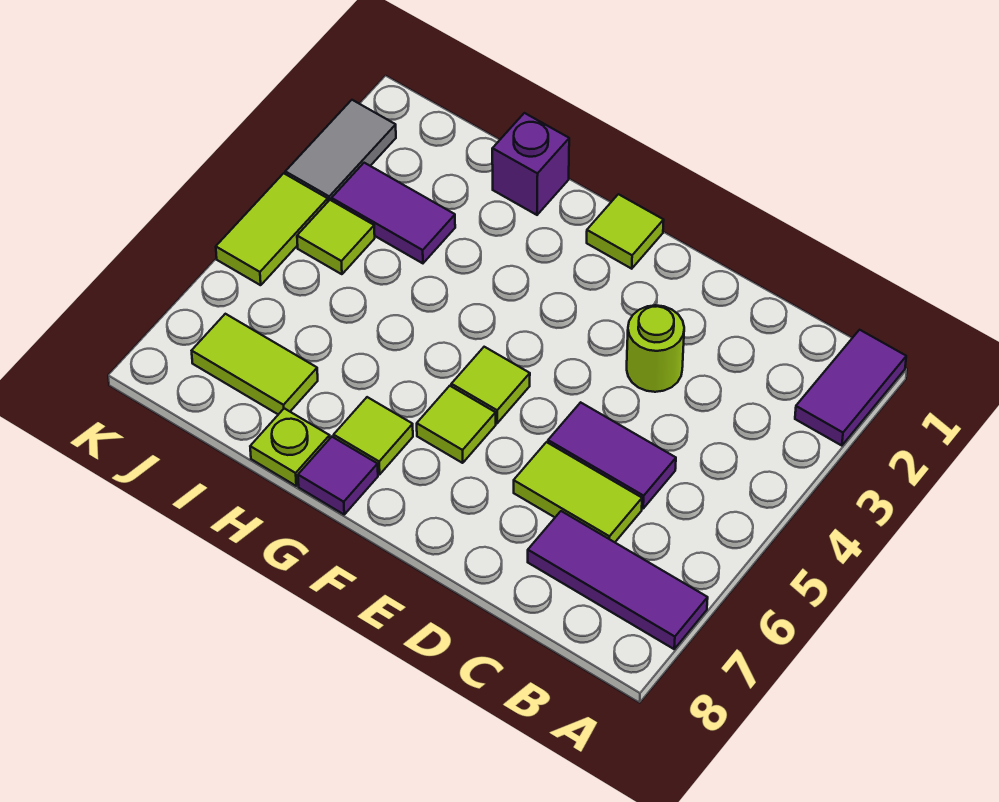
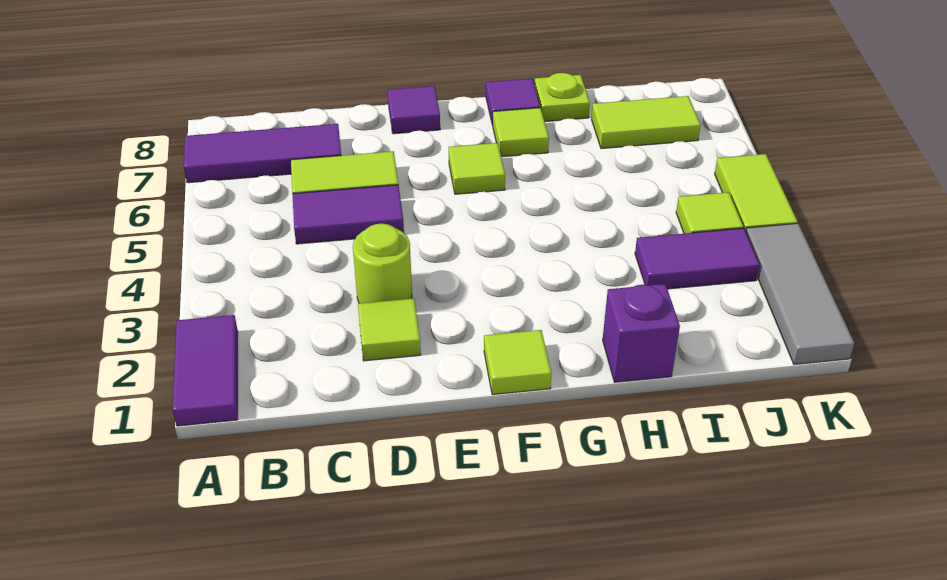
none -> purple tile E8 level 1
lime tile F5 level 1 -> lime tile D2 level 1
grey tile K2:K3 level 1 -> grey tile K1:K3 level 1

